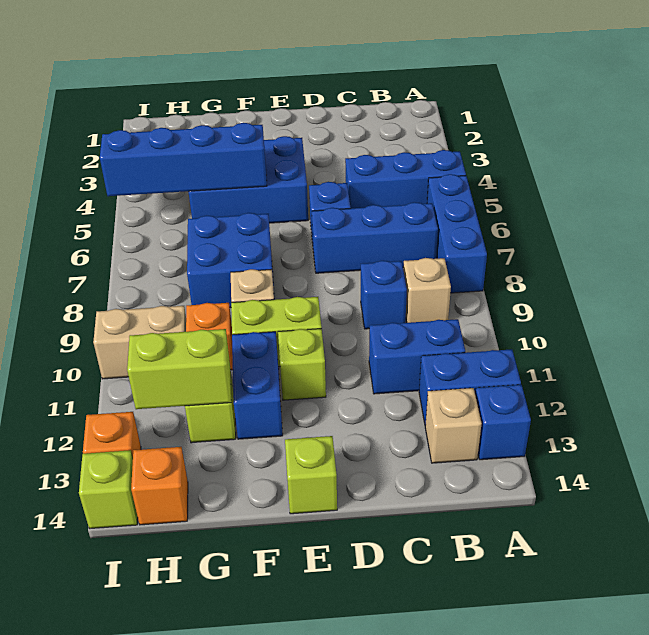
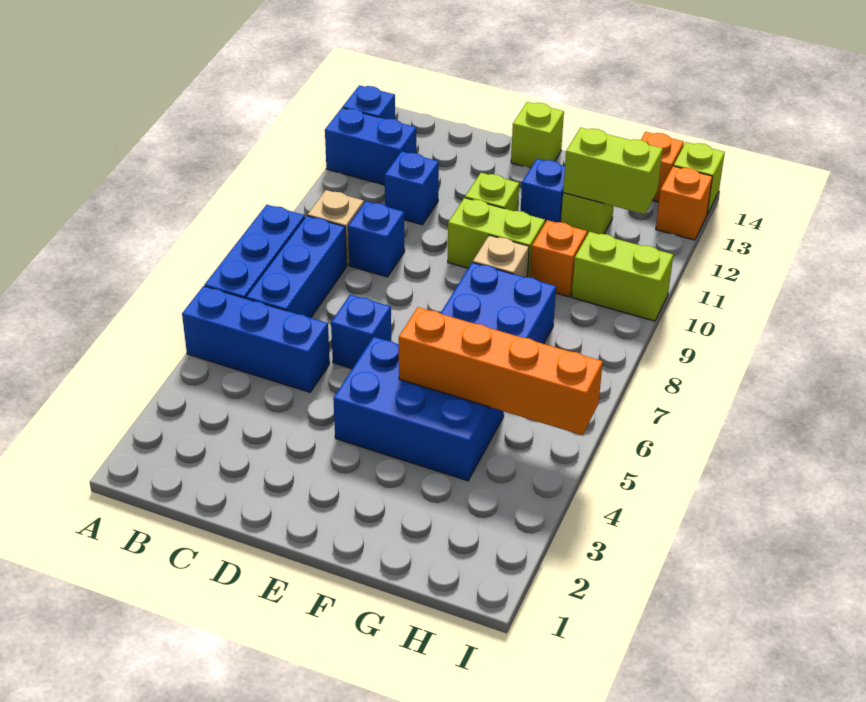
blue brick B7:D7 level 1 -> blue brick B6:B8 level 1
blue brick B11:C11 level 1 -> blue brick C11 level 1
tan brick B13 level 1 -> none
blue brick F5:I5 level 2 -> orange brick F5:I5 level 2
blue brick F11:F12 level 1 -> blue brick F12 level 1
tan brick H10:I10 level 1 -> lime brick H10:I10 level 1

